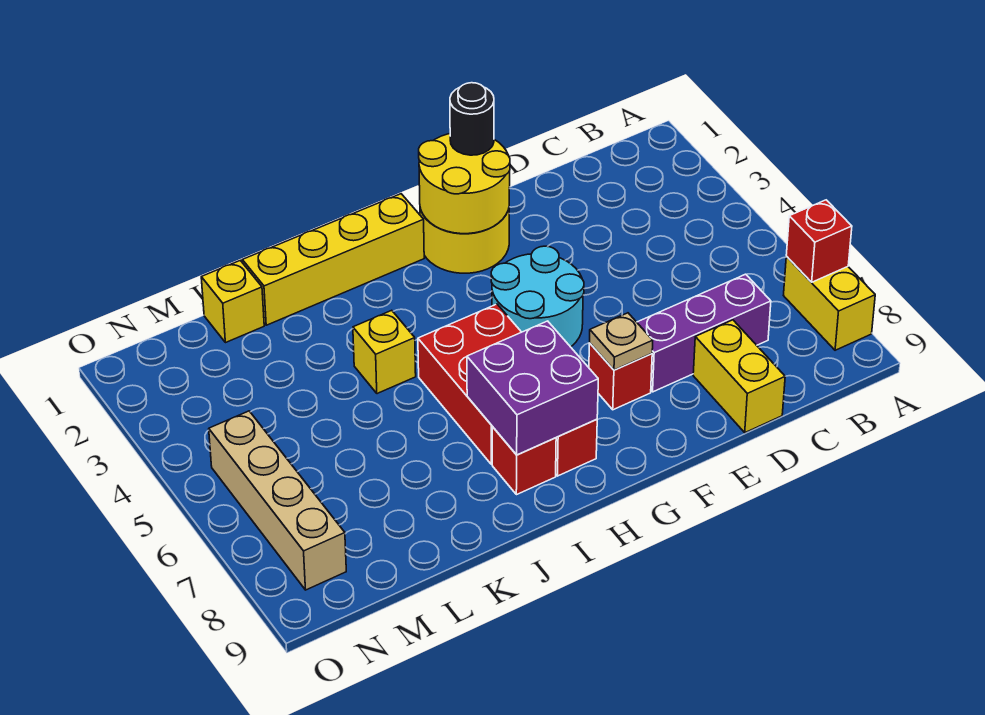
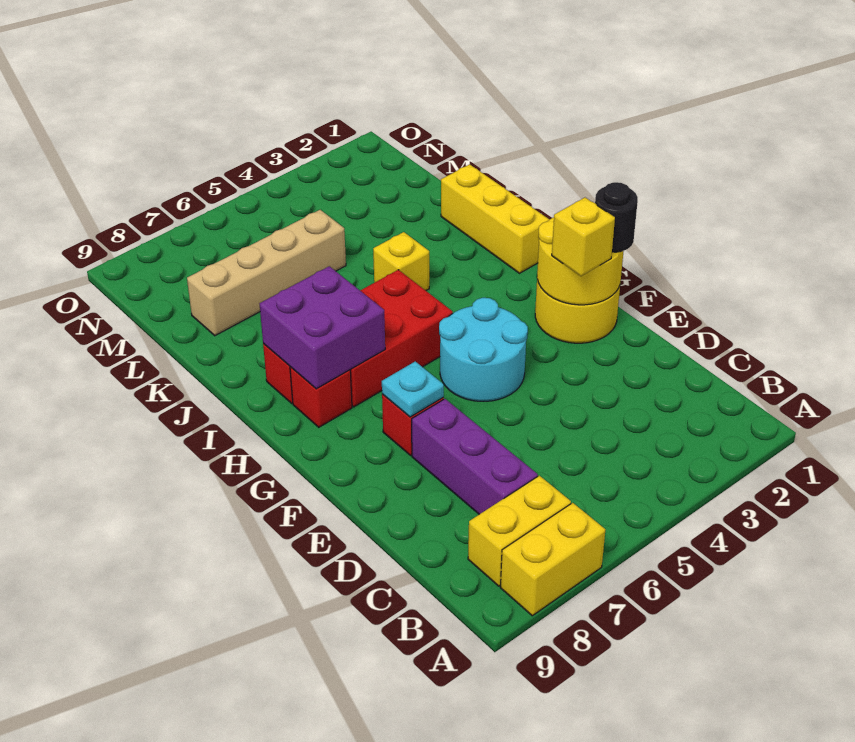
red brick A7 level 2 -> none
yellow brick D8:D9 level 1 -> yellow brick B7:B8 level 1
tan plate F7 level 2 -> cyan plate F7 level 2
yellow brick H1:K1 level 1 -> yellow brick I1:K1 level 1
yellow brick L1 level 1 -> yellow brick F2 level 3
tan brick N5:N8 level 1 -> tan brick L5:L8 level 1

